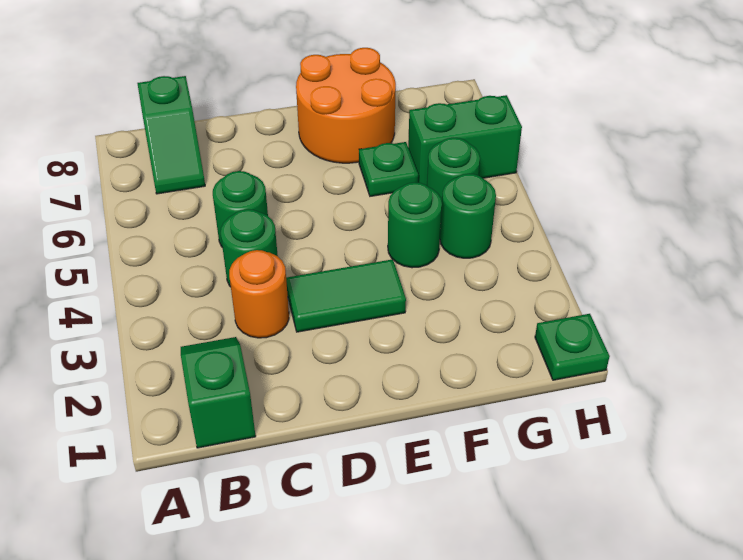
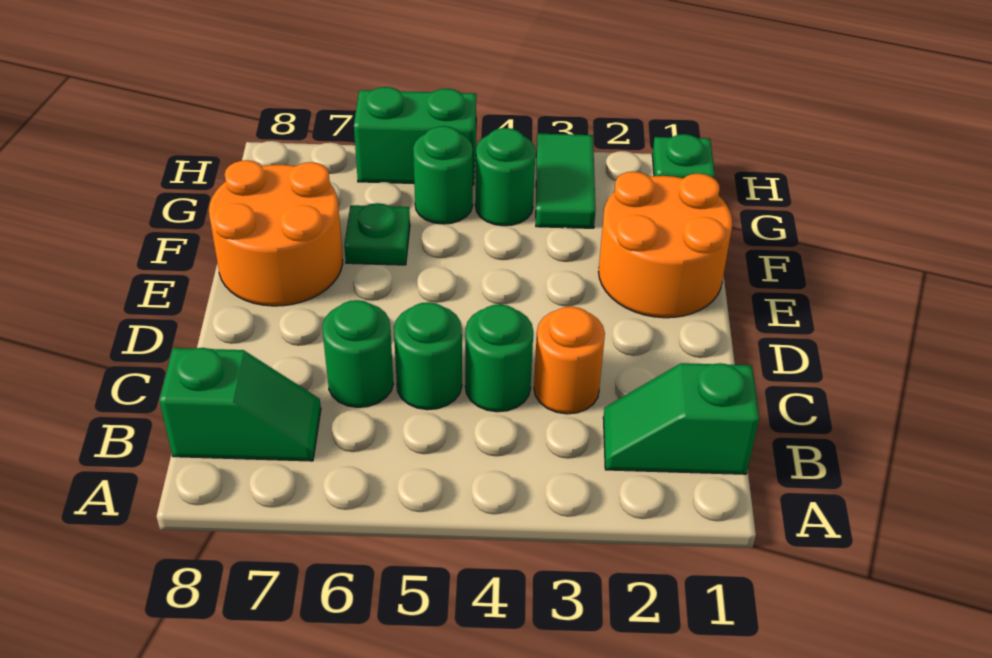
green tile D3:E3 level 1 -> green tile G3:H3 level 1
none -> orange round brick E1:F2 level 1
green round brick F4 level 1 -> green round brick C6 level 1
green brick G6:H6 level 1 -> green brick H5:H6 level 1

